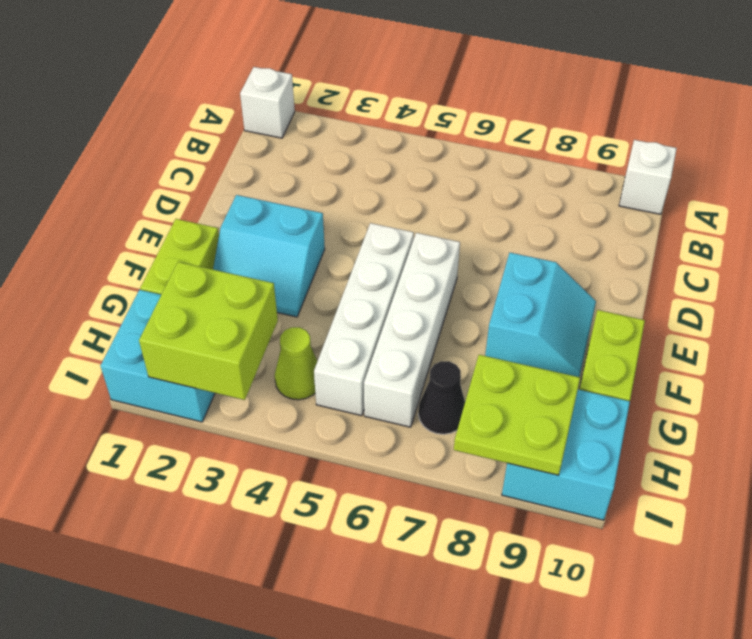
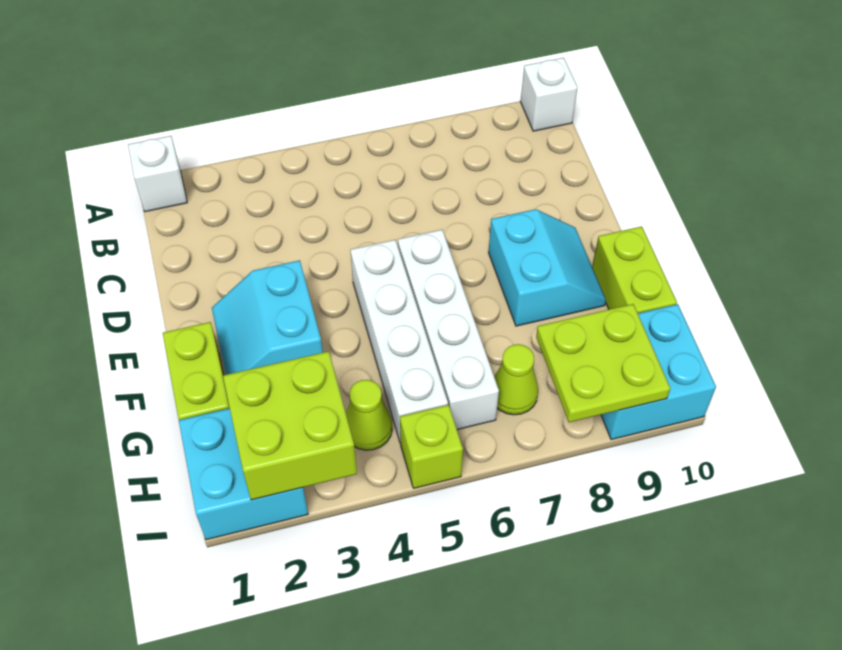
cyan slope E2:F3 level 1 top E -> cyan slope E2:F3 level 1 top 3
black cone H7 level 1 -> lime cone H7 level 1
none -> lime brick I5 level 1

